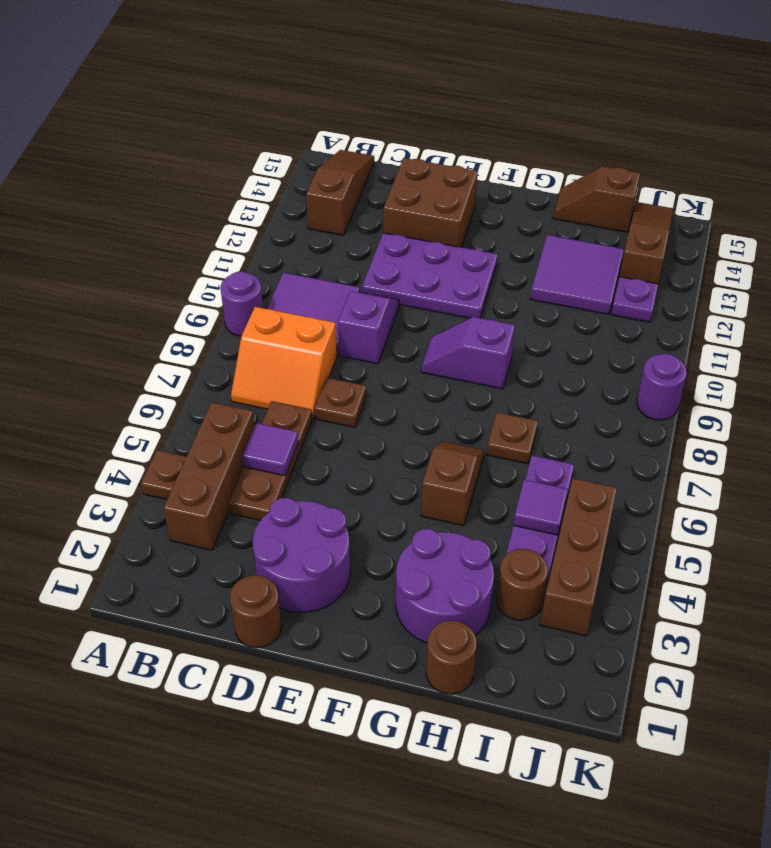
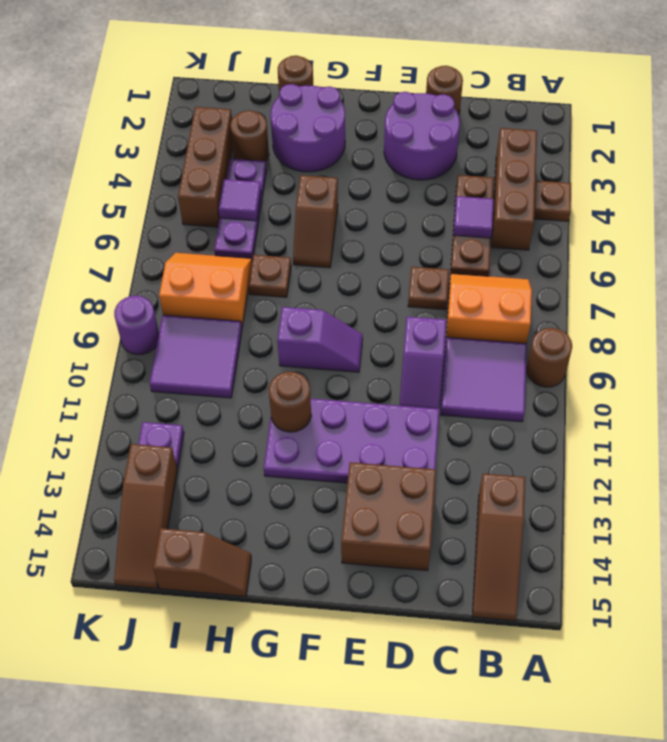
purple round brick A9 level 1 -> brown round brick A9 level 1
purple plate D11:F12 level 1 -> purple plate D11:G12 level 1
none -> brown round brick G11 level 2
purple tile H12:I13 level 1 -> purple tile I9:J10 level 1
none -> orange slope I7:J8 level 1 top 8

